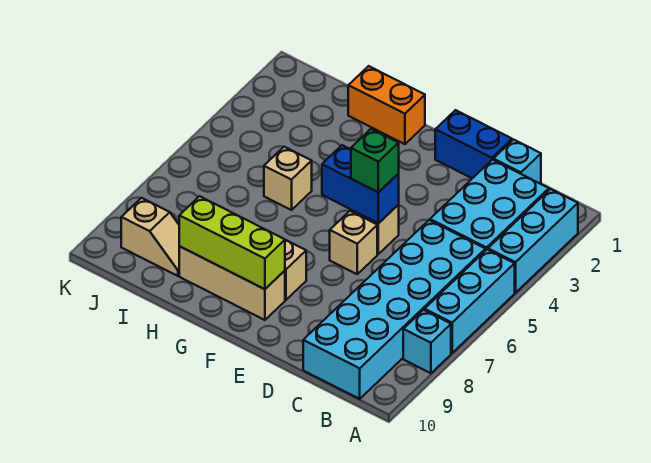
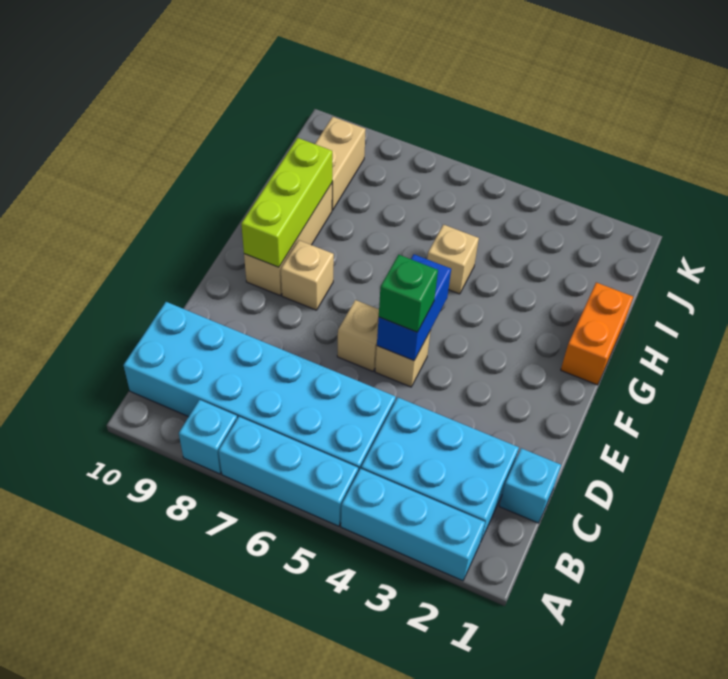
blue brick D1:E1 level 1 -> none
tan slope I9:J9 level 1 top J -> tan brick I9:J9 level 1

